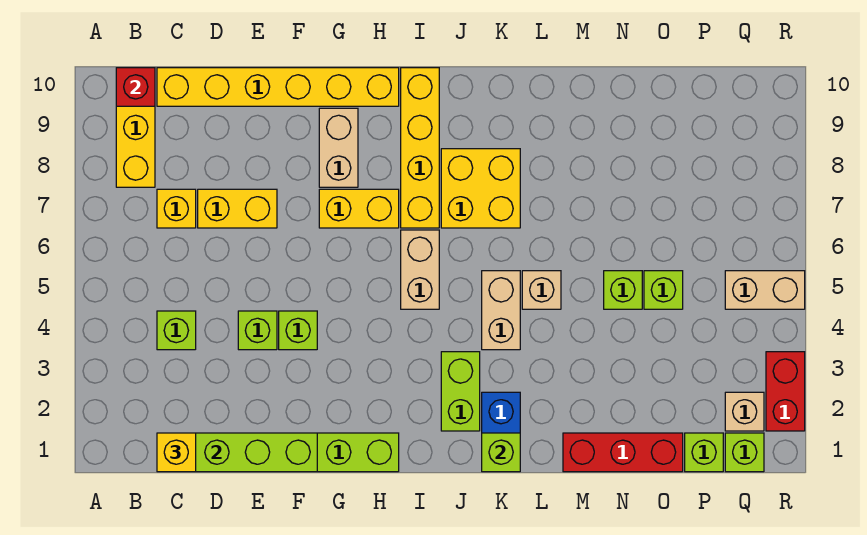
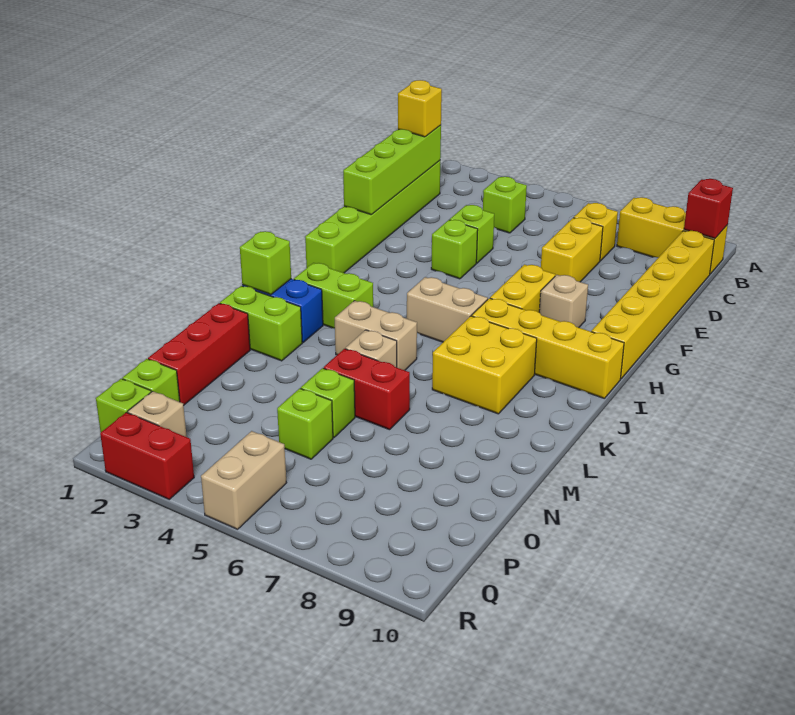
tan brick G8:G9 level 1 -> tan brick G8 level 1
none -> lime brick L1:L2 level 1
none -> red brick M5:M6 level 1

